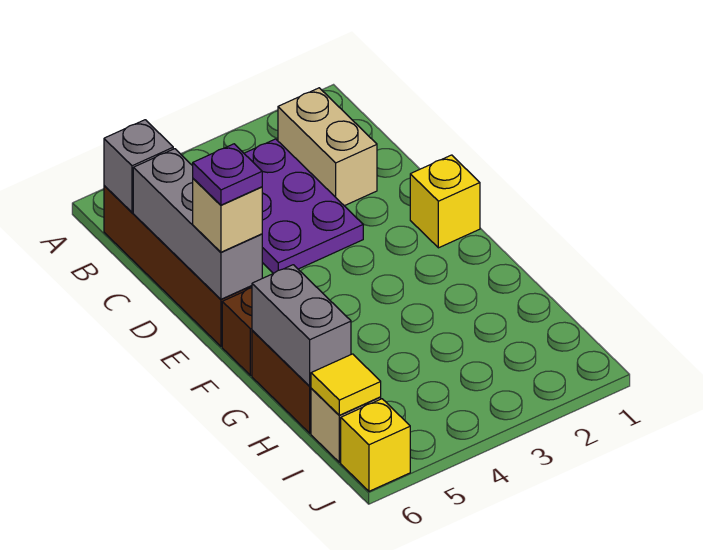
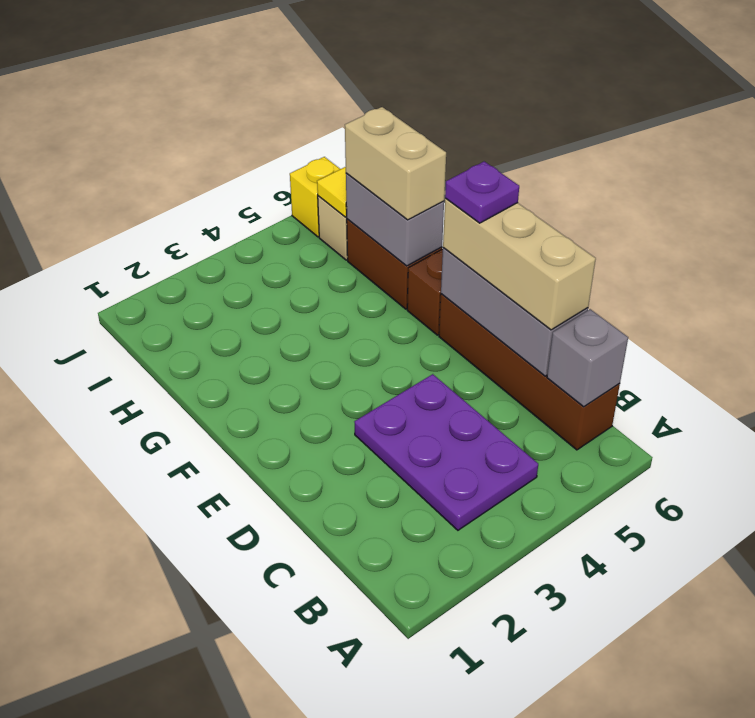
tan brick B2:C2 level 1 -> tan brick G6:H6 level 3
yellow brick E1 level 1 -> none
tan brick E6 level 3 -> tan brick C6:E6 level 3

